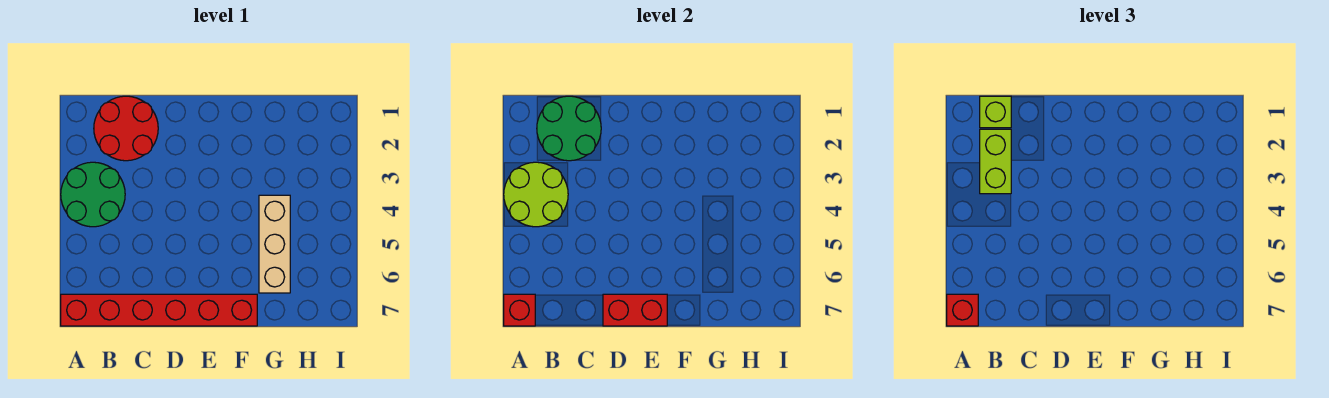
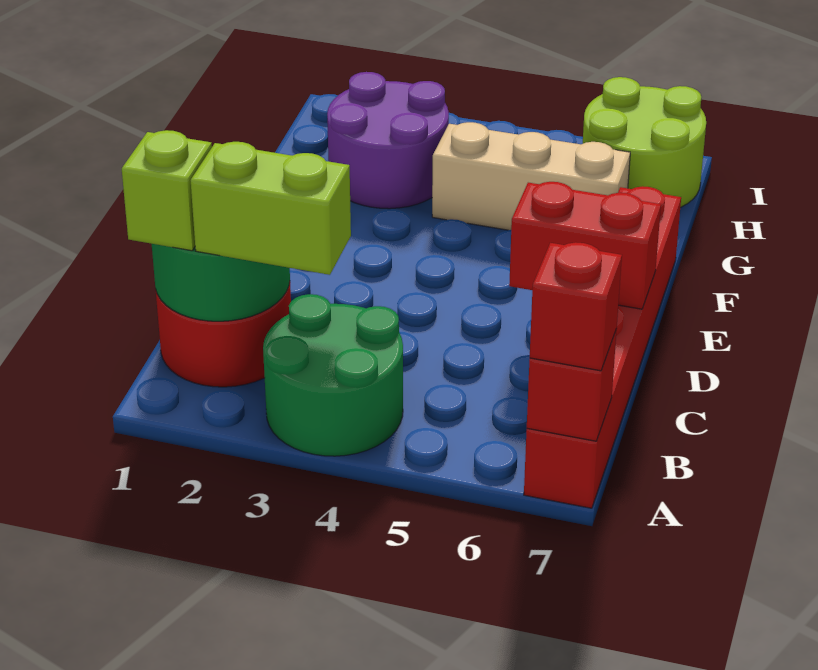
lime round brick A3:B4 level 2 -> lime round brick H6:I7 level 1
red brick D7:E7 level 2 -> red brick D6:D7 level 2
none -> purple round brick G2:H3 level 1

